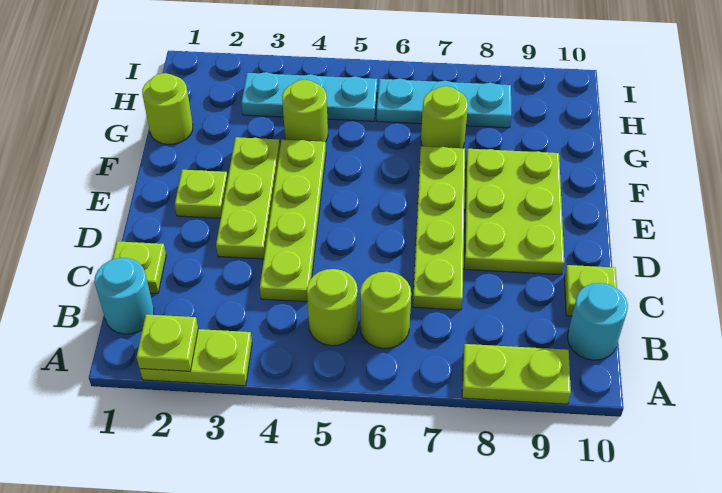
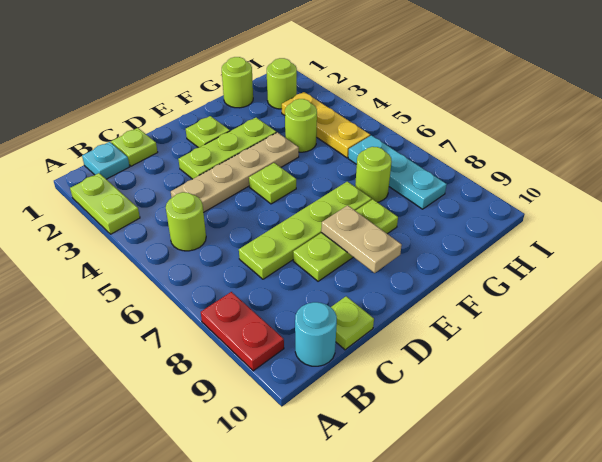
lime plate A2 level 2 -> lime plate E5 level 1
lime plate A8:A9 level 1 -> red plate A8:A9 level 1
cyan round brick B1 level 1 -> cyan plate B1 level 1
lime round brick B6 level 1 -> lime round brick H2 level 1
lime plate C4:F4 level 1 -> tan plate C4:F4 level 1
lime plate D8:F9 level 1 -> lime plate D8:F8 level 1
none -> tan plate E8:E9 level 2
cyan plate H3:H5 level 1 -> yellow plate H3:H5 level 1

